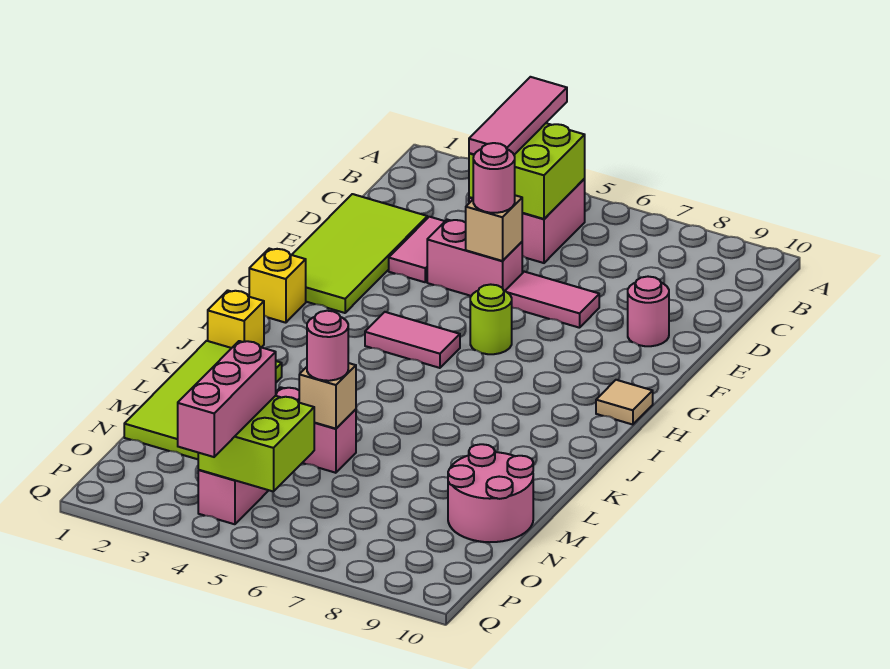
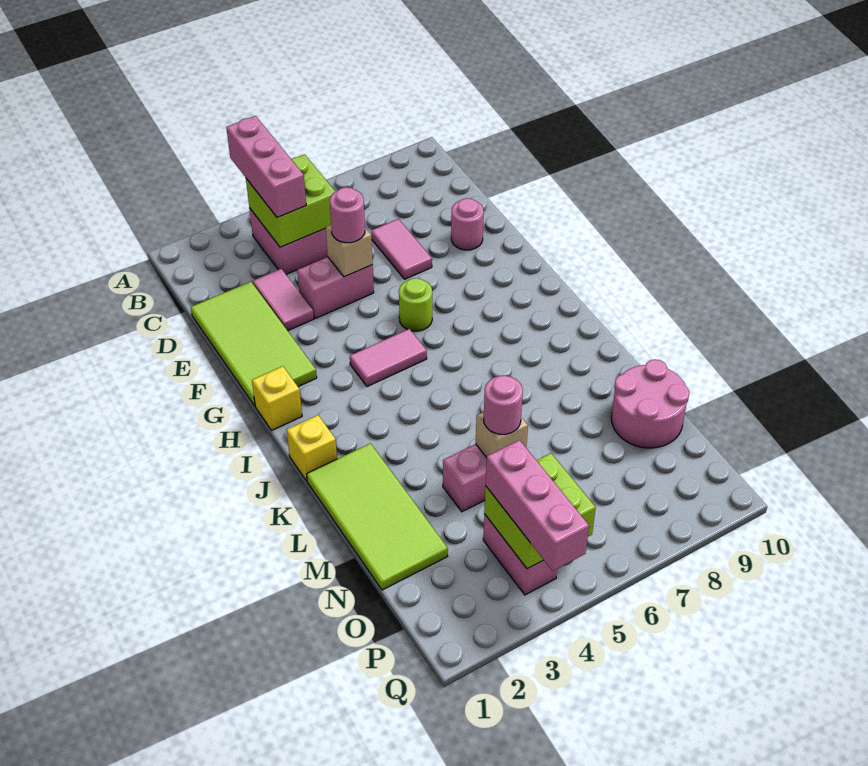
pink tile A4:C4 level 3 -> pink brick A4:C4 level 3
pink tile E6:E7 level 1 -> pink tile D7:E7 level 1
tan tile H10 level 1 -> none

